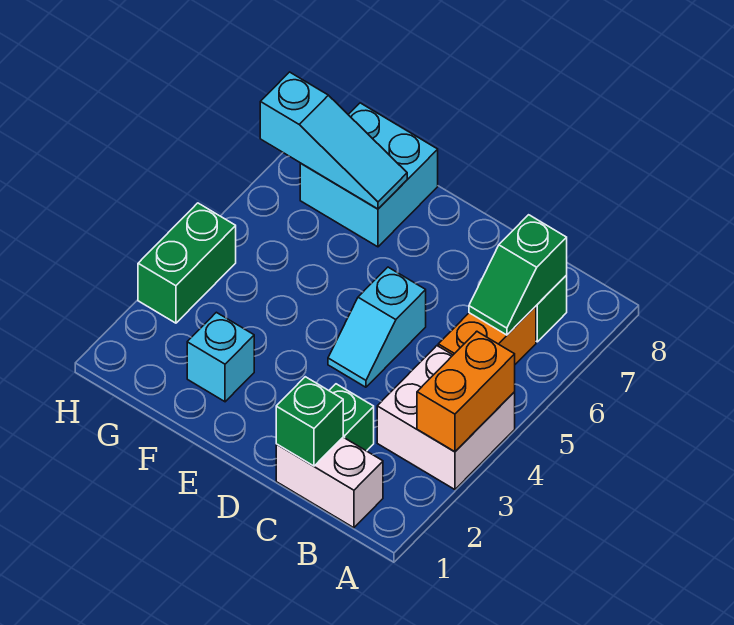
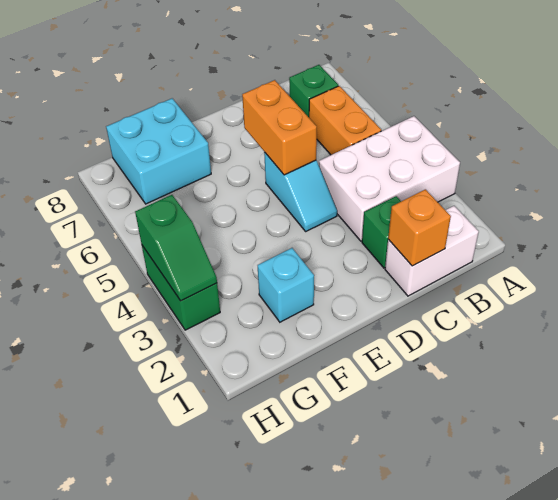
white brick A3:B4 level 1 -> white brick A3:C4 level 1
orange brick A3:A4 level 2 -> orange brick D5:D6 level 2
green slope B6:B7 level 2 top 7 -> green slope H3:H4 level 2 top 4
green brick C1 level 2 -> orange brick C1 level 2
cyan slope F7:H7 level 2 top H -> none

